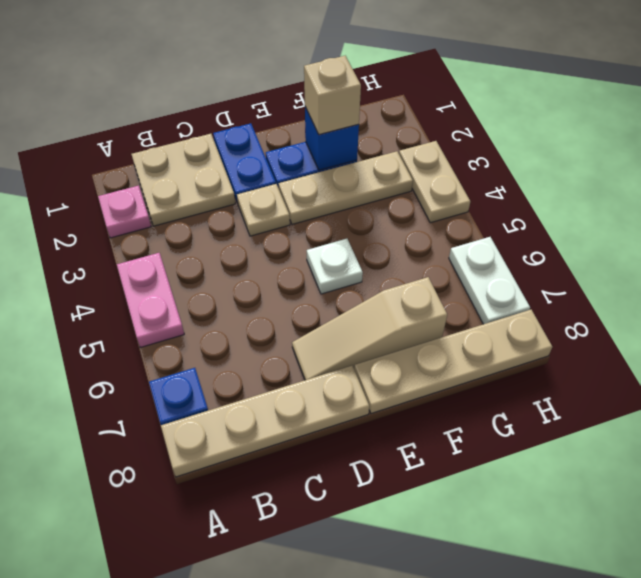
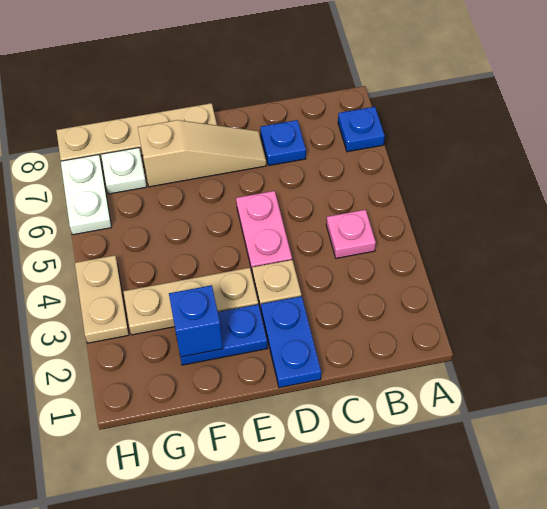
pink plate A2 level 1 -> pink plate B4 level 1
pink plate A4:A5 level 1 -> pink plate D4:D5 level 1
tan plate A8:D8 level 1 -> none
tan plate B1:C2 level 1 -> none
none -> blue plate C7 level 1
white plate E5 level 1 -> white plate G7 level 1
tan brick F2 level 3 -> none

